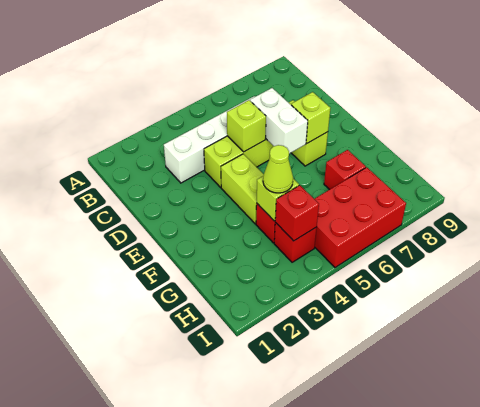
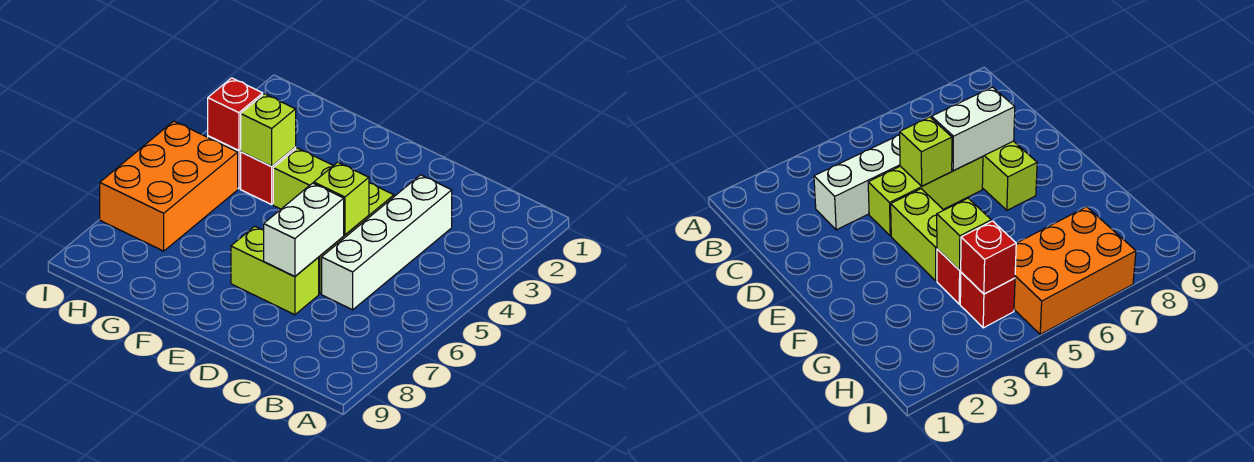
white brick D6:E6 level 2 -> white brick D6:D7 level 2
lime brick E7 level 2 -> none
lime cone G4 level 3 -> none
red brick G7 level 1 -> none
red brick H5:I7 level 1 -> orange brick H5:I7 level 1

